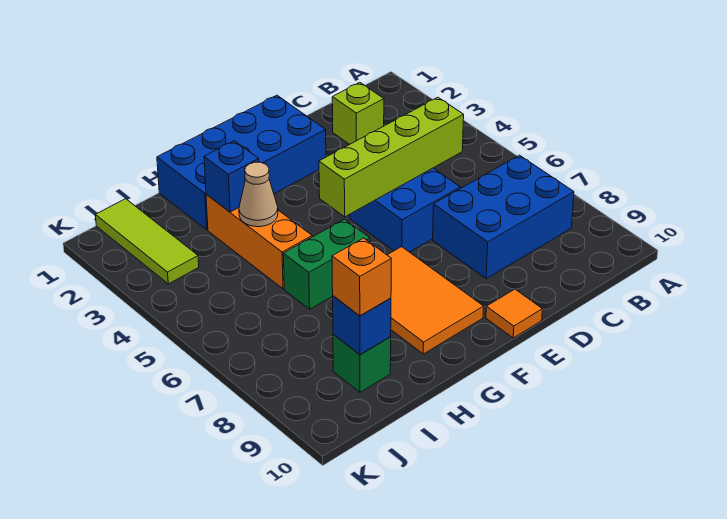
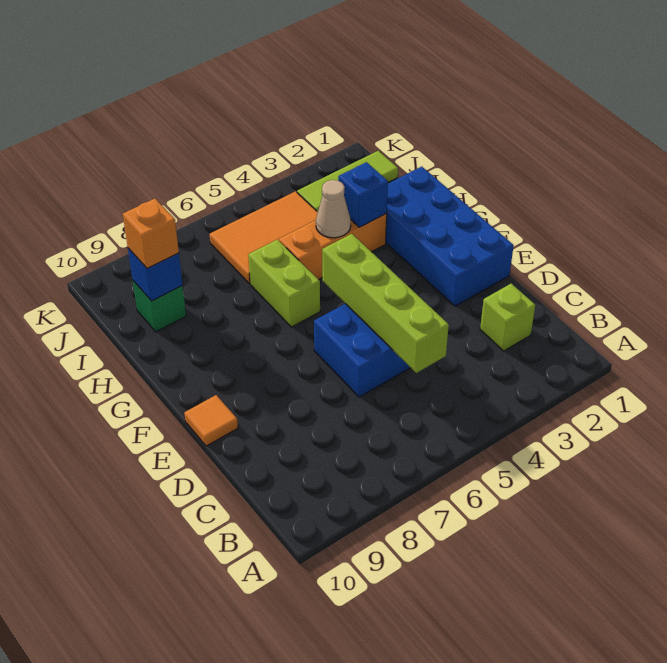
blue brick B7:D8 level 1 -> none
orange tile F7:G9 level 1 -> orange tile I4:J6 level 1
green brick G6:H6 level 1 -> lime brick G6:H6 level 1

